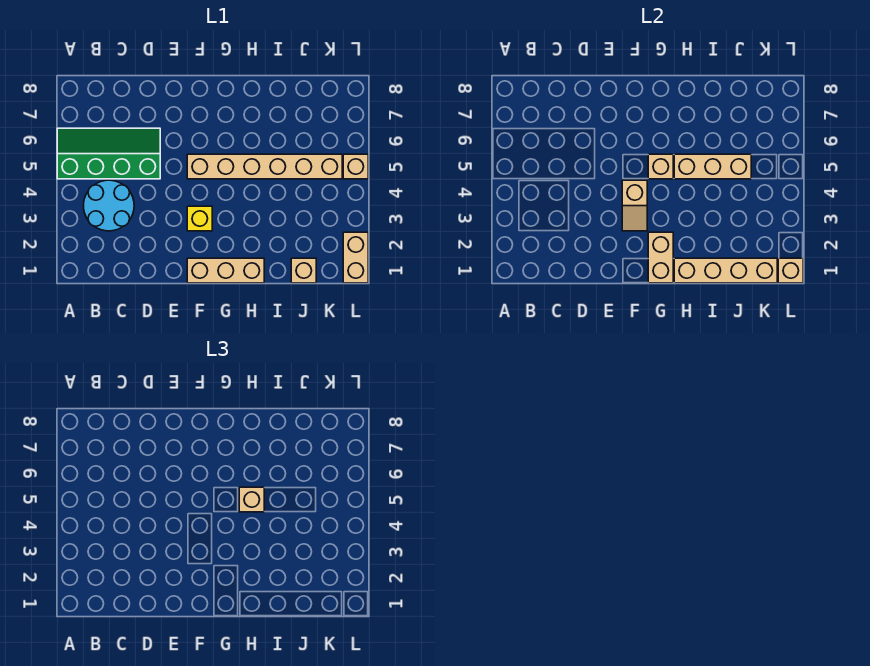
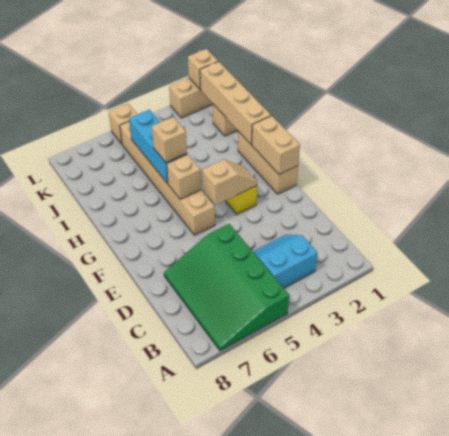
green slope A5:D6 level 1 top 5 -> green slope A5:D7 level 1 top 5
cyan round brick B3:C4 level 1 -> cyan slope B3:C4 level 1 top B
tan brick G1:G2 level 2 -> tan brick F1:G1 level 2
tan brick H5:J5 level 2 -> cyan brick H5:J5 level 2

